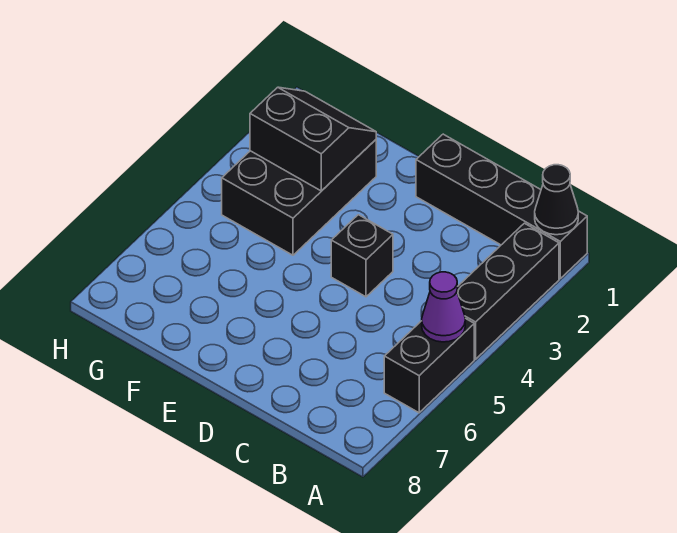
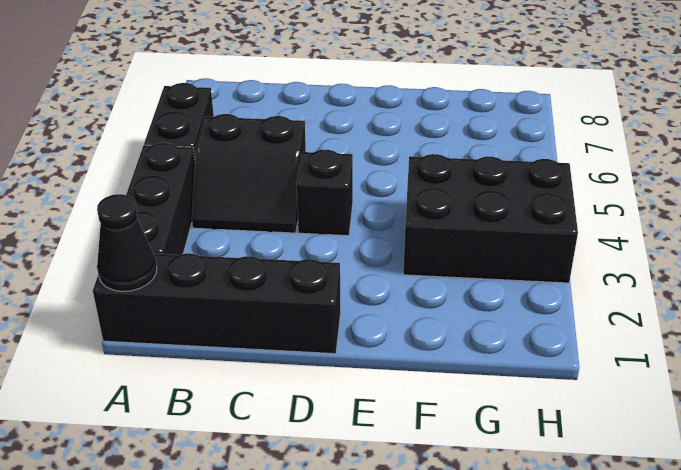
purple cone A5 level 2 -> none
black brick F2:G4 level 1 -> black brick F3:H4 level 1
black slope F2:G3 level 2 top 3 -> black slope B4:C5 level 1 top 5

